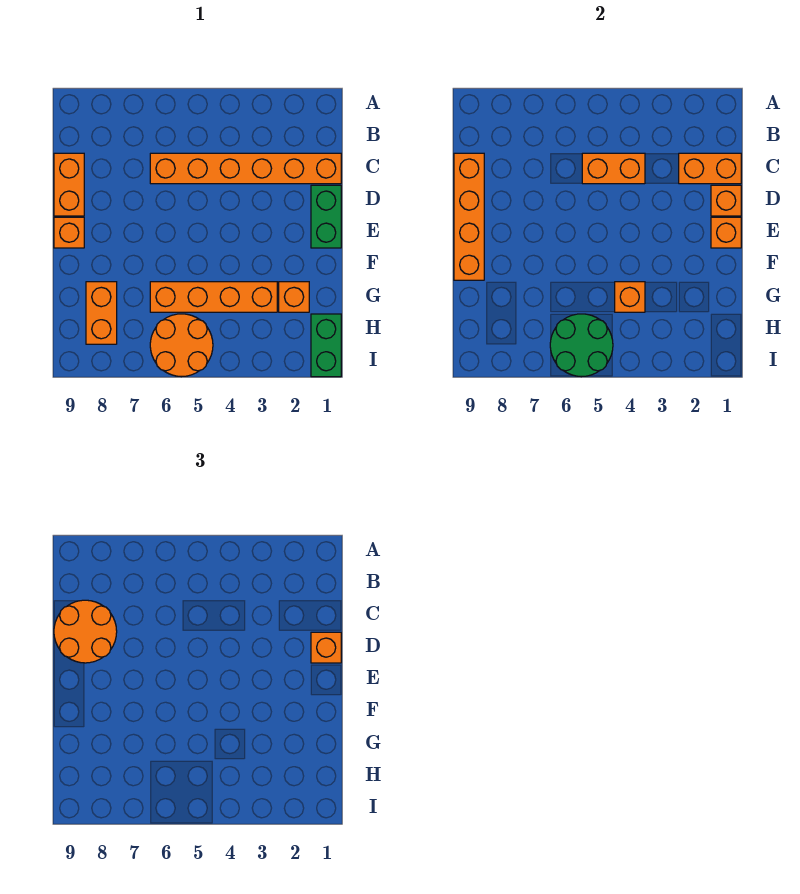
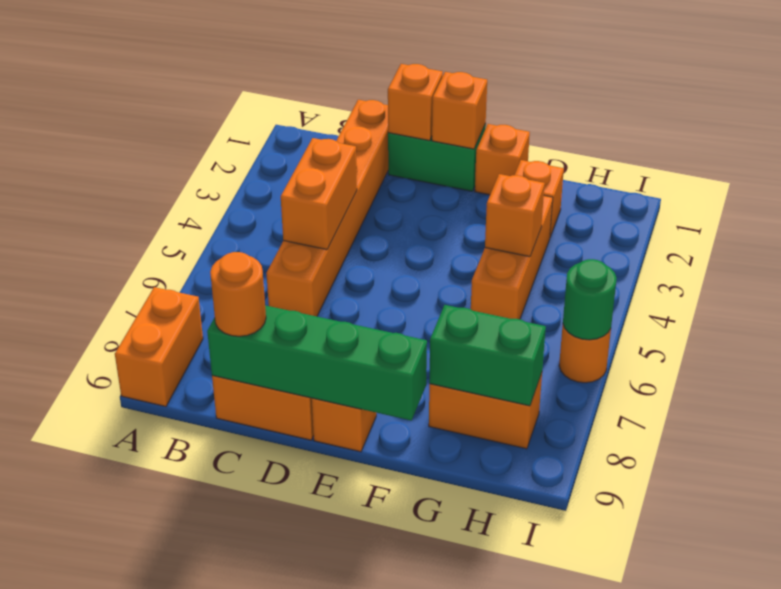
orange brick C1:C2 level 2 -> orange brick A8:A9 level 1
orange round brick C8:D9 level 3 -> orange round brick C9 level 3
orange brick C9:F9 level 2 -> green brick C9:F9 level 2
orange brick D1 level 3 -> orange brick F1 level 1
orange brick G3:G6 level 1 -> orange brick G3:G5 level 1
green brick H1:I1 level 1 -> green brick G8:H8 level 2
orange round brick H5:I6 level 1 -> orange round brick I6 level 1
green round brick H5:I6 level 2 -> green round brick I6 level 2

